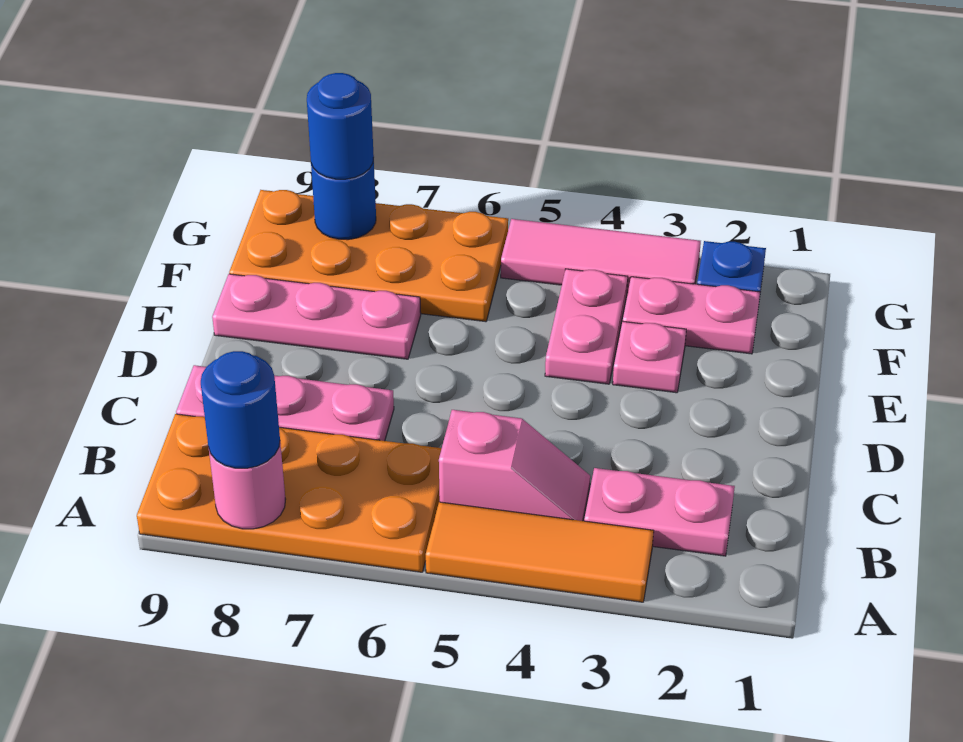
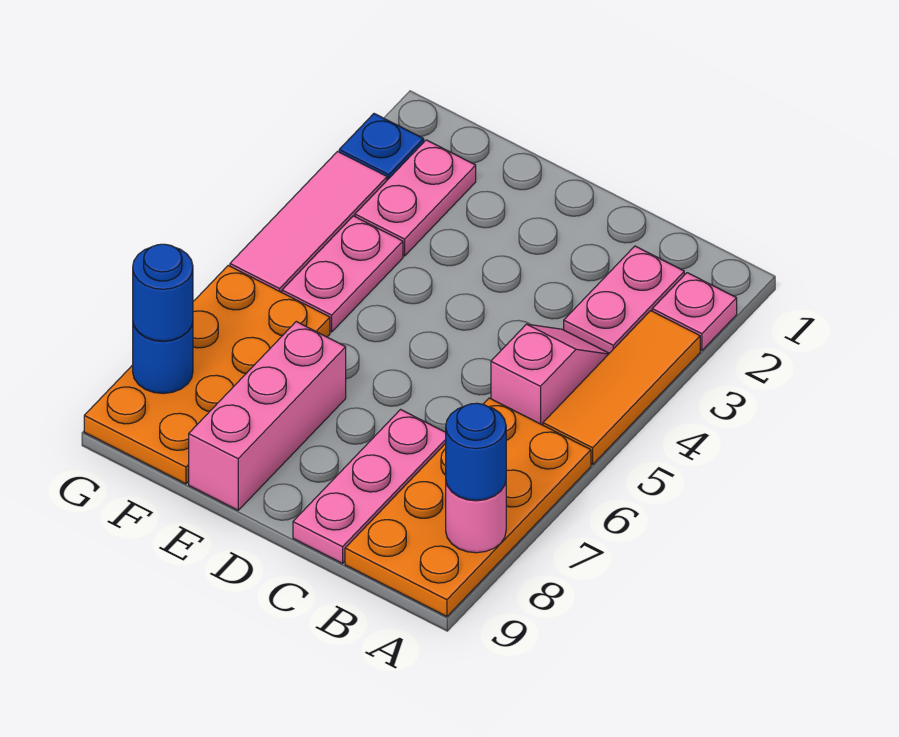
pink plate E3 level 1 -> pink plate A2 level 1
pink plate E4:F4 level 1 -> pink plate F4:F5 level 1
pink plate E7:E9 level 1 -> pink brick E7:E9 level 1

